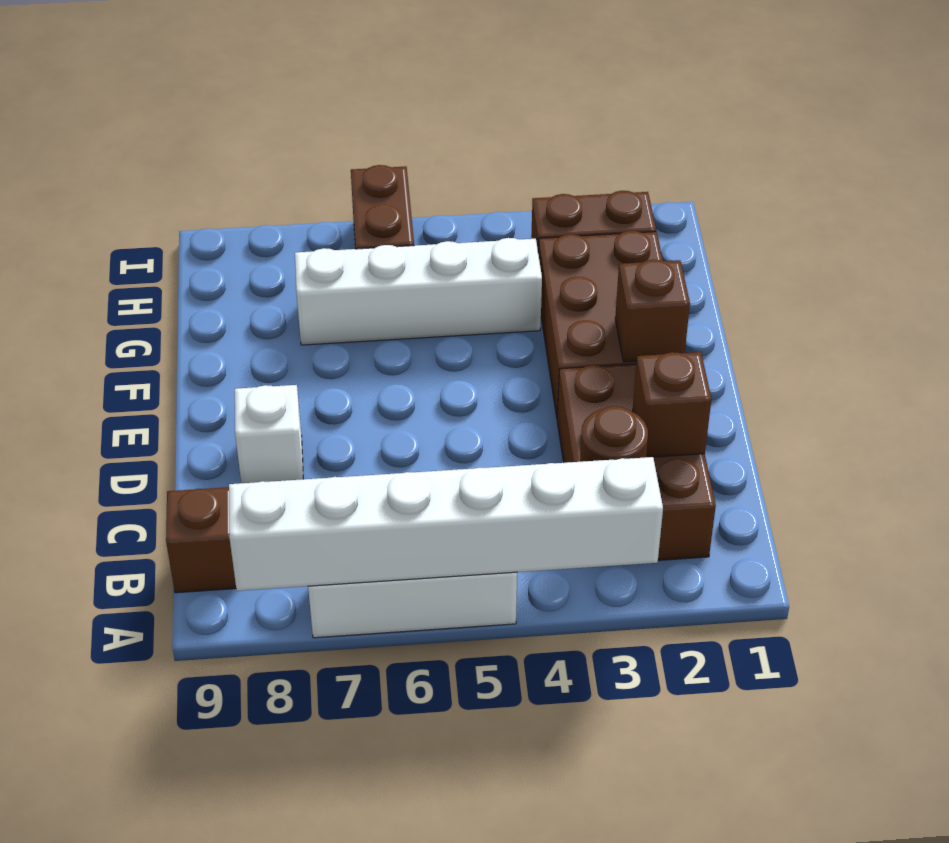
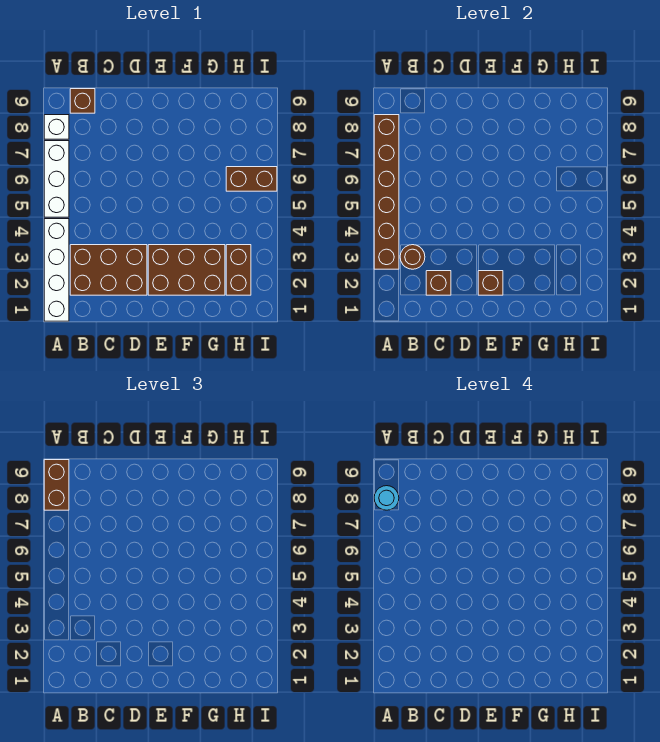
white brick A3:A8 level 2 -> brown brick A3:A8 level 2
none -> brown brick A8:A9 level 3
none -> cyan round brick A8 level 4
white brick D8 level 1 -> white brick A8 level 1
white brick G4:G7 level 1 -> white brick A1:A4 level 1

